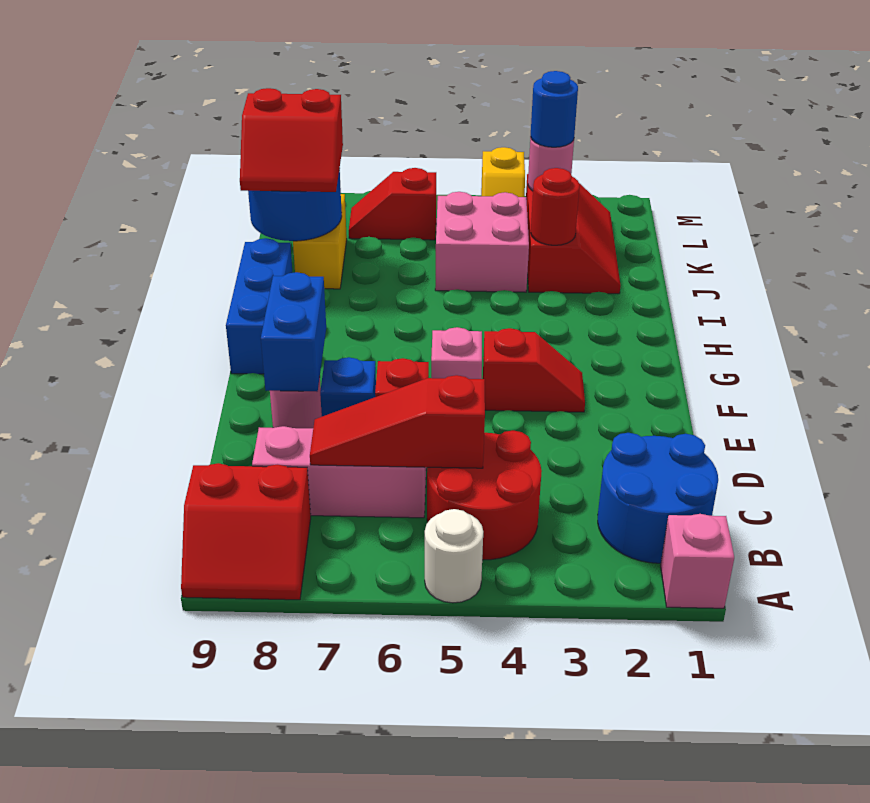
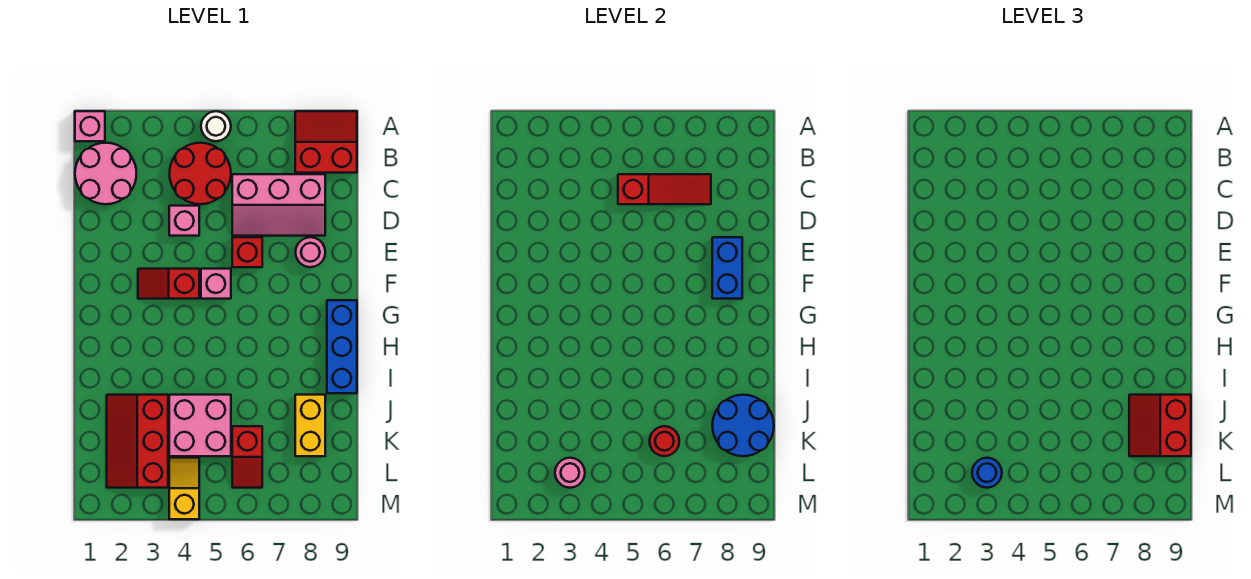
blue round brick B1:C2 level 1 -> pink round brick B1:C2 level 1
none -> pink brick D4 level 1
blue brick E7 level 1 -> none
red round brick J3 level 2 -> red round brick K6 level 2
red slope J8:K9 level 3 top K -> red slope J8:K9 level 3 top 9
red slope L6:L7 level 1 top 6 -> red slope K6:L6 level 1 top K

